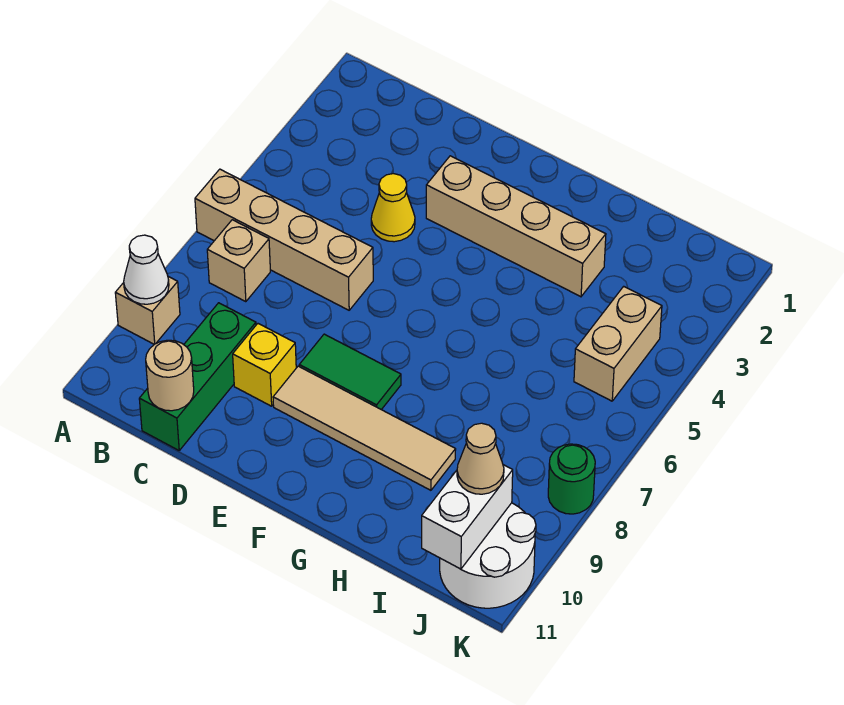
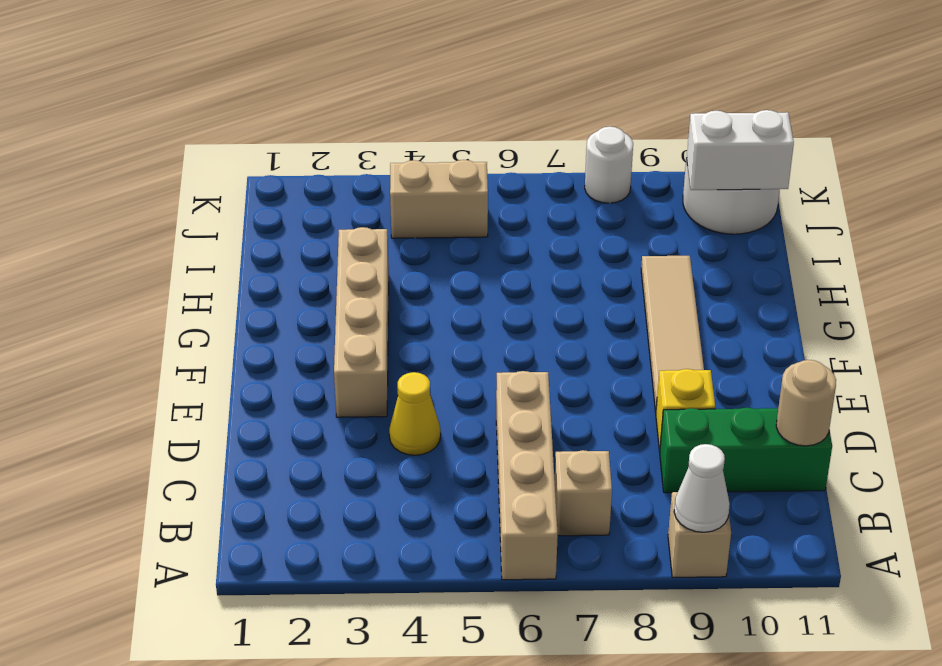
green tile E8:F8 level 1 -> none
tan cone J10 level 3 -> none
green round brick K8 level 1 -> white round brick K8 level 1

